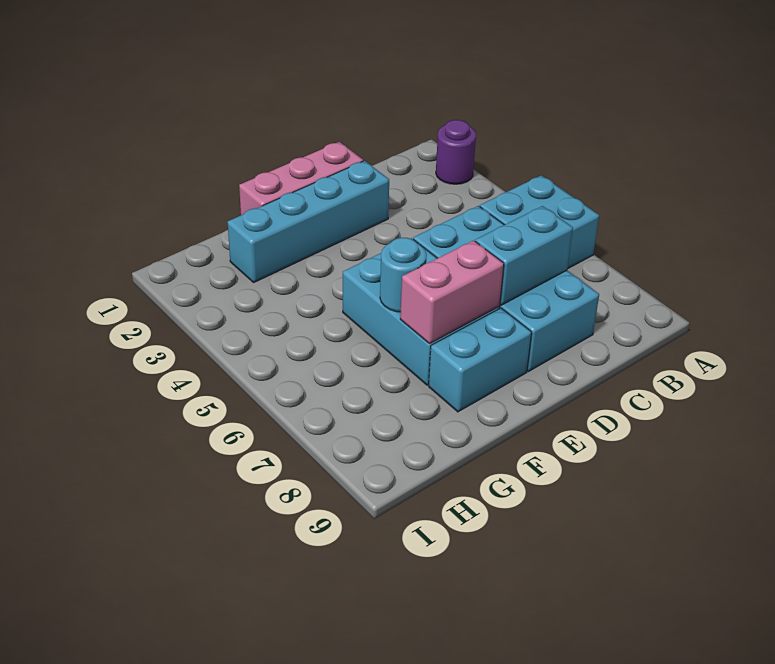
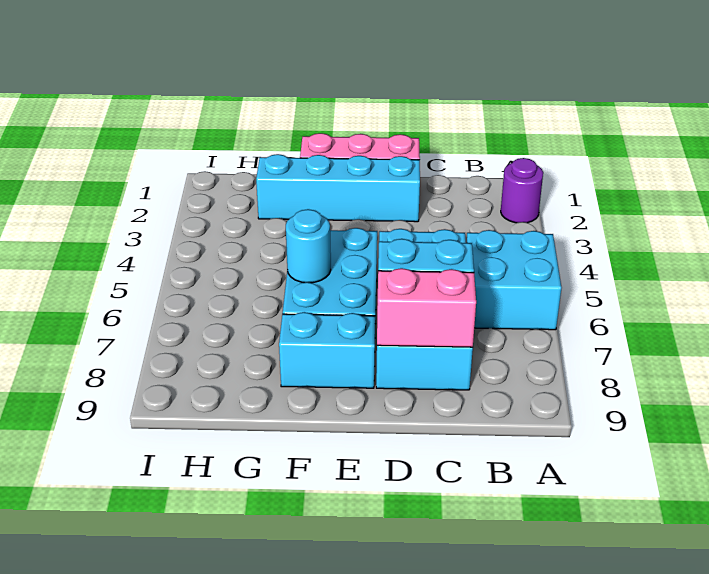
pink brick E7:F7 level 2 -> pink brick C8:D8 level 2

